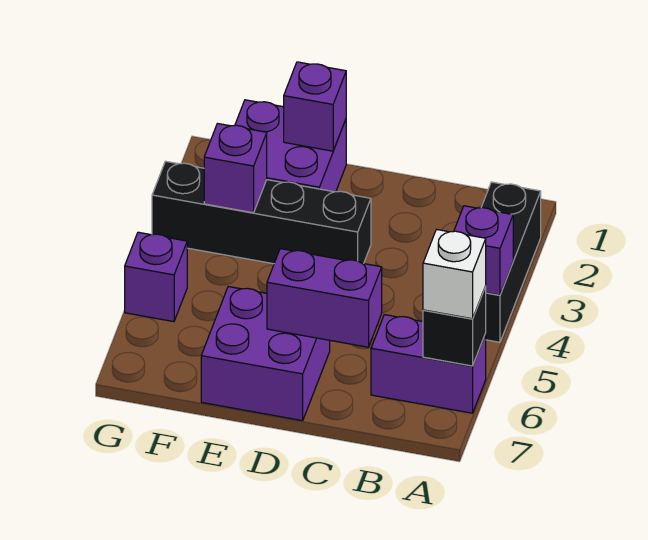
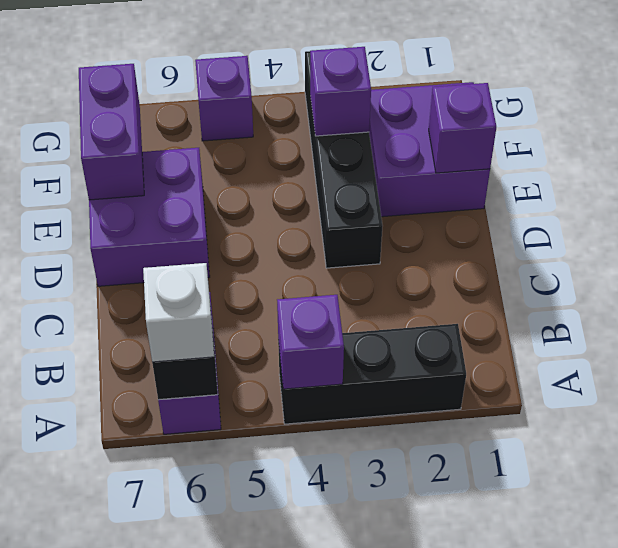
purple brick C6:D6 level 2 -> purple brick E7:F7 level 2

